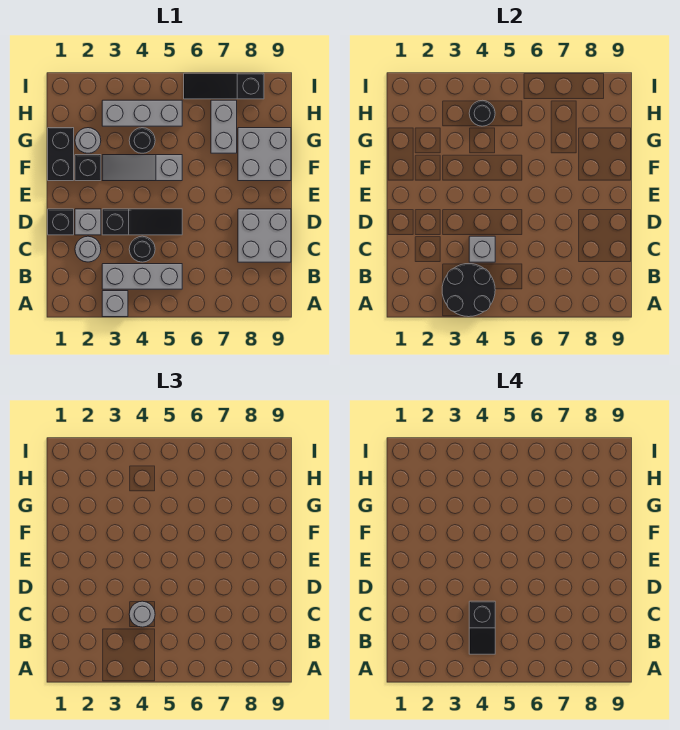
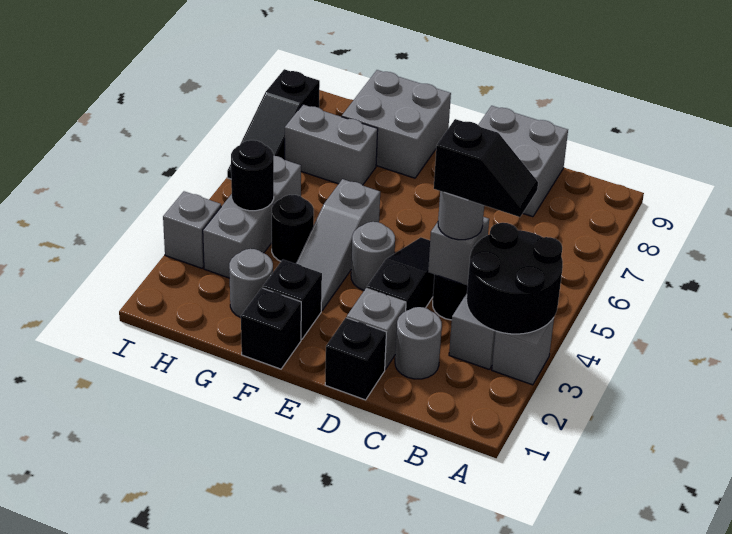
none -> grey round brick E4 level 1
black brick F1:G1 level 1 -> black brick F1 level 1
none -> grey brick I3 level 1

